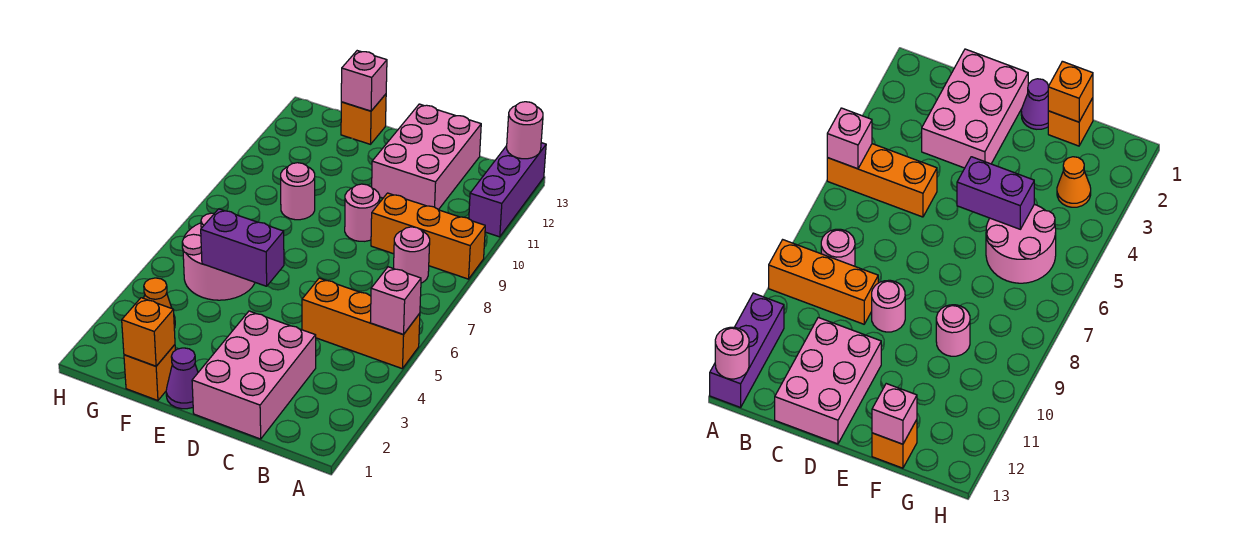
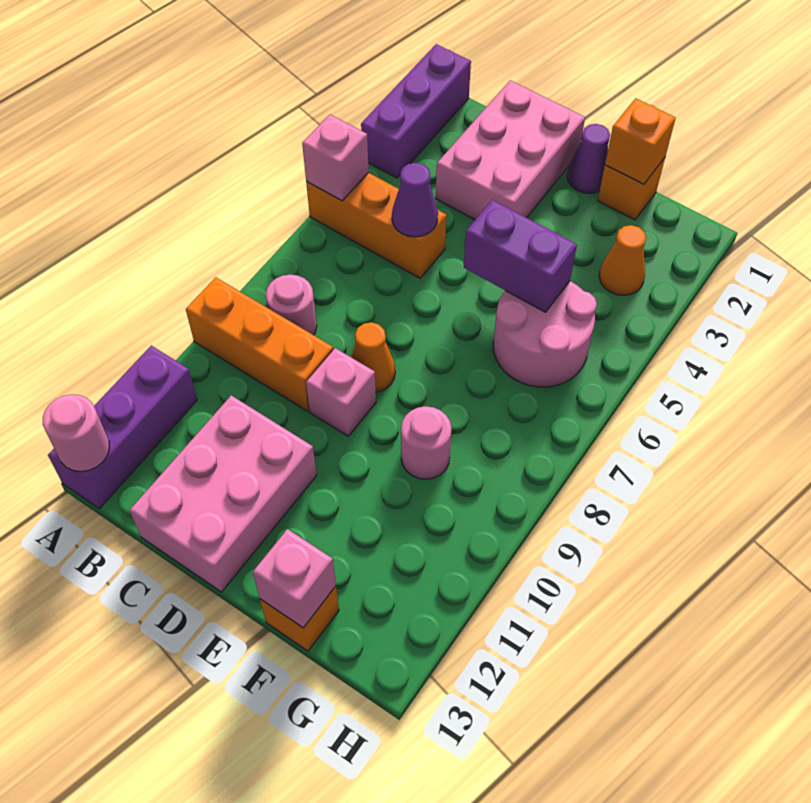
none -> purple brick A1:A3 level 1
none -> purple cone C5 level 2
none -> orange cone D8 level 1
pink round brick D9 level 1 -> pink brick D9 level 1

